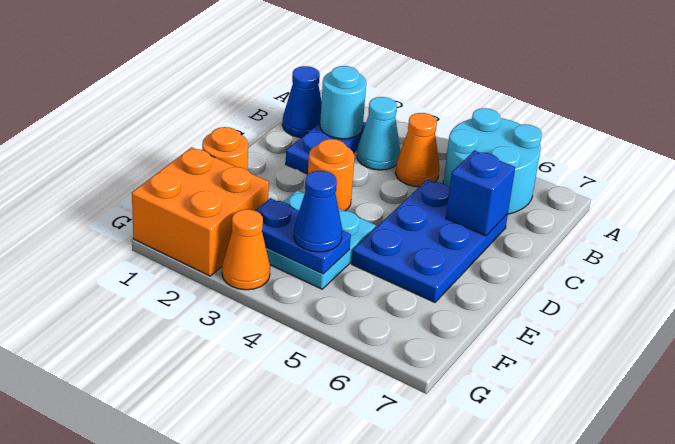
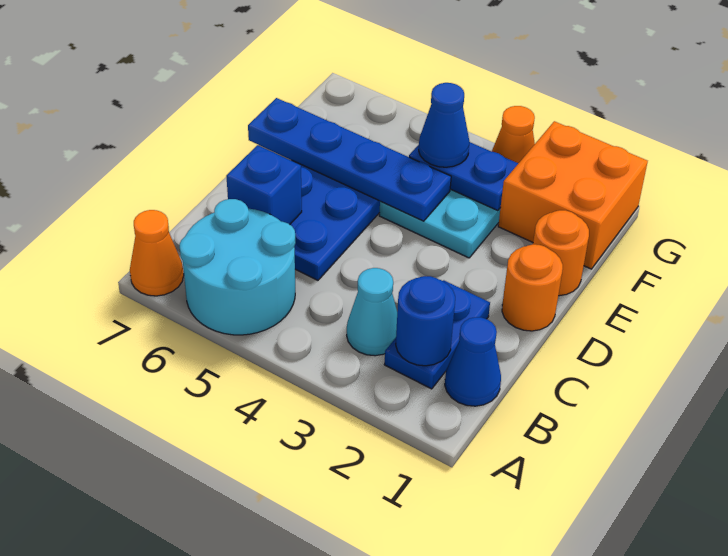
cyan round brick B2 level 2 -> blue round brick B2 level 2
orange cone B4 level 1 -> orange cone A7 level 1
orange round brick D3 level 1 -> orange round brick D1 level 1
none -> blue plate E4:E7 level 2

